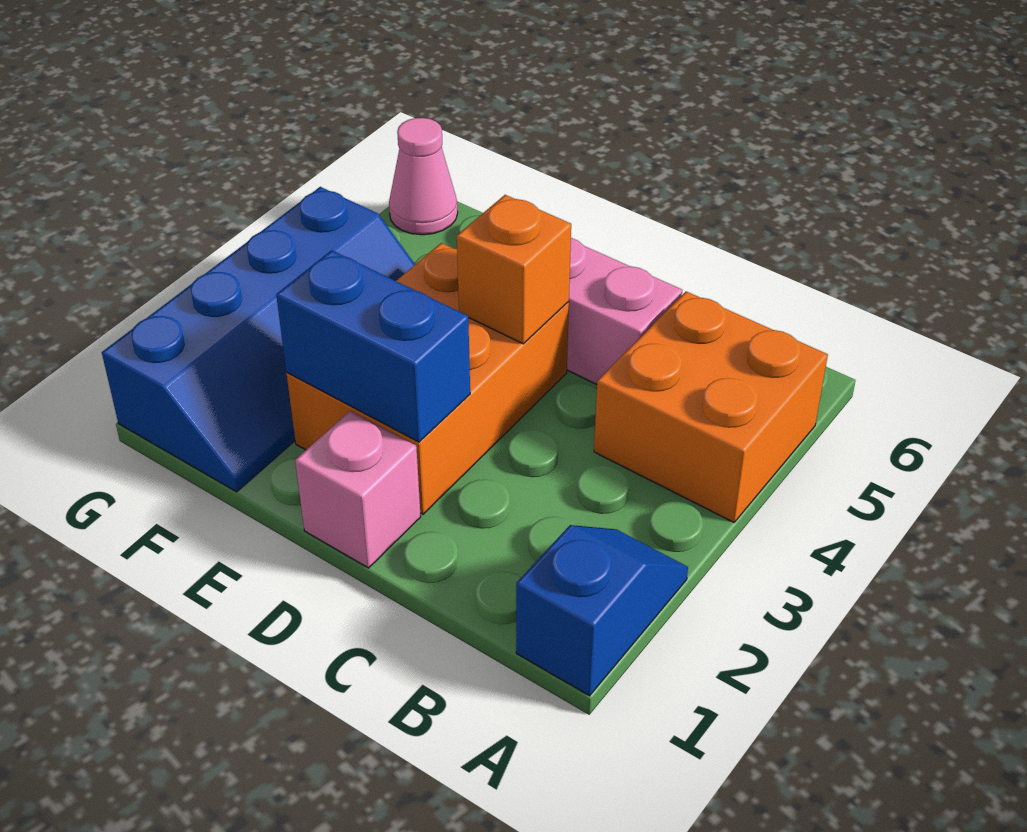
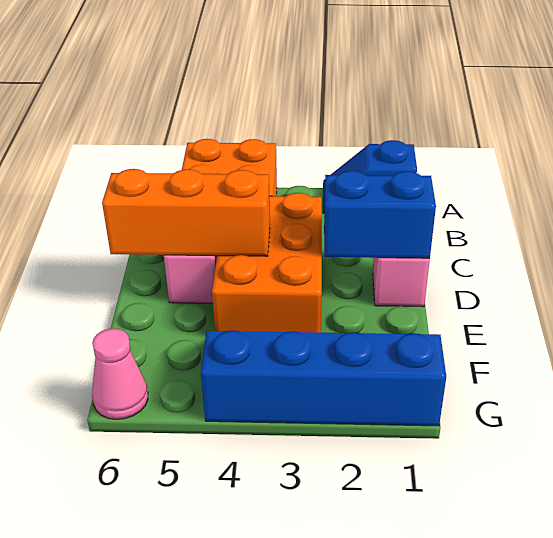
orange brick D2:E4 level 1 -> orange brick C3:E4 level 1
blue brick D2:E2 level 2 -> blue brick D1:D2 level 2
orange brick D4 level 2 -> orange brick D4:D6 level 2

